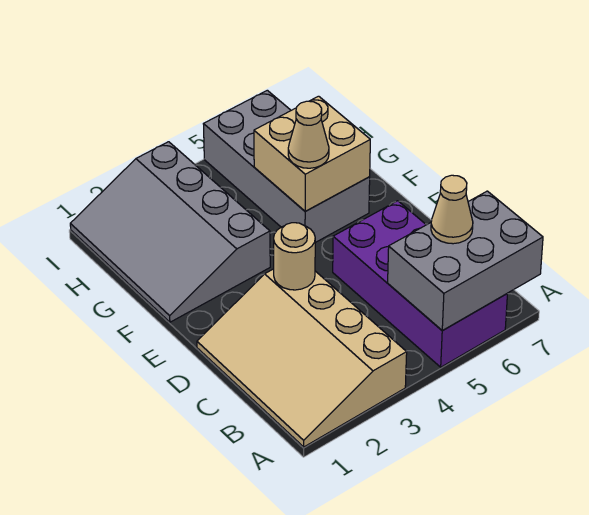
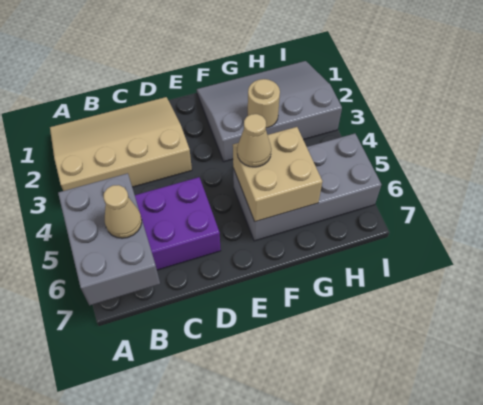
tan round brick D3 level 2 -> tan round brick G3 level 2

